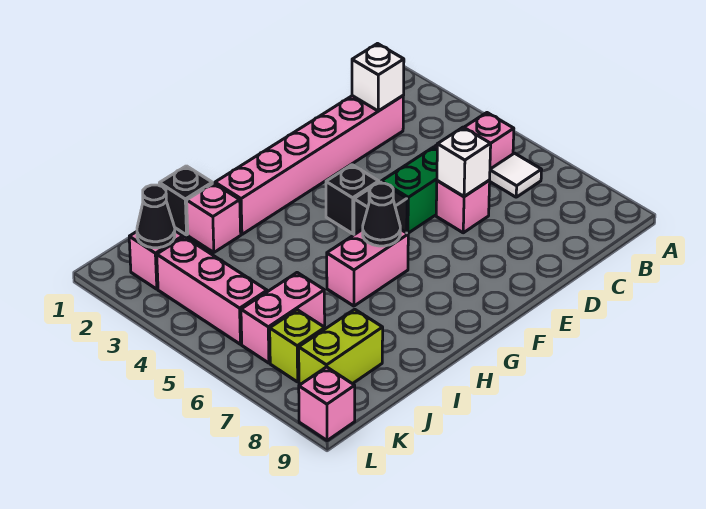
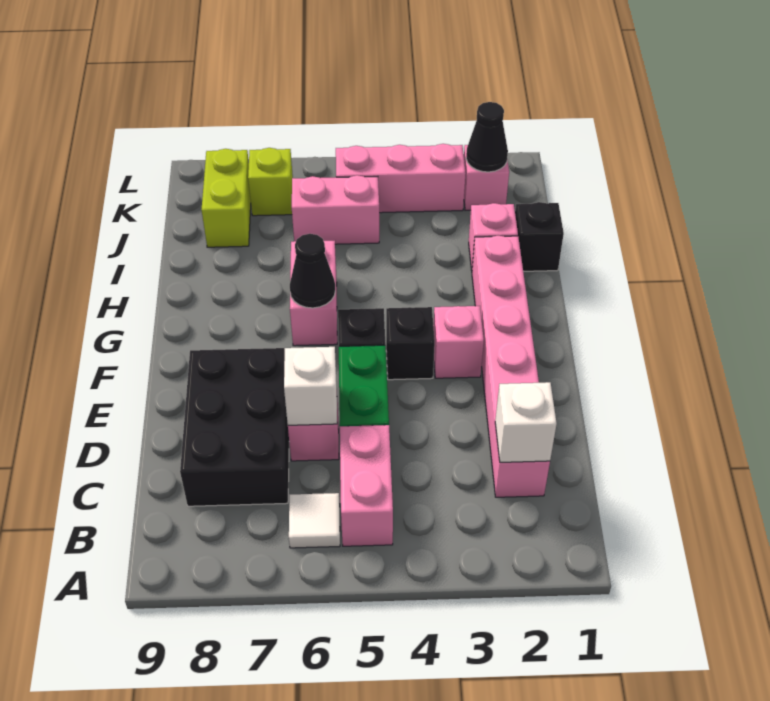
none -> black brick C7:E8 level 1
pink brick J6:K6 level 1 -> pink brick J5:J6 level 1
pink brick L9 level 1 -> pink brick F3 level 1

